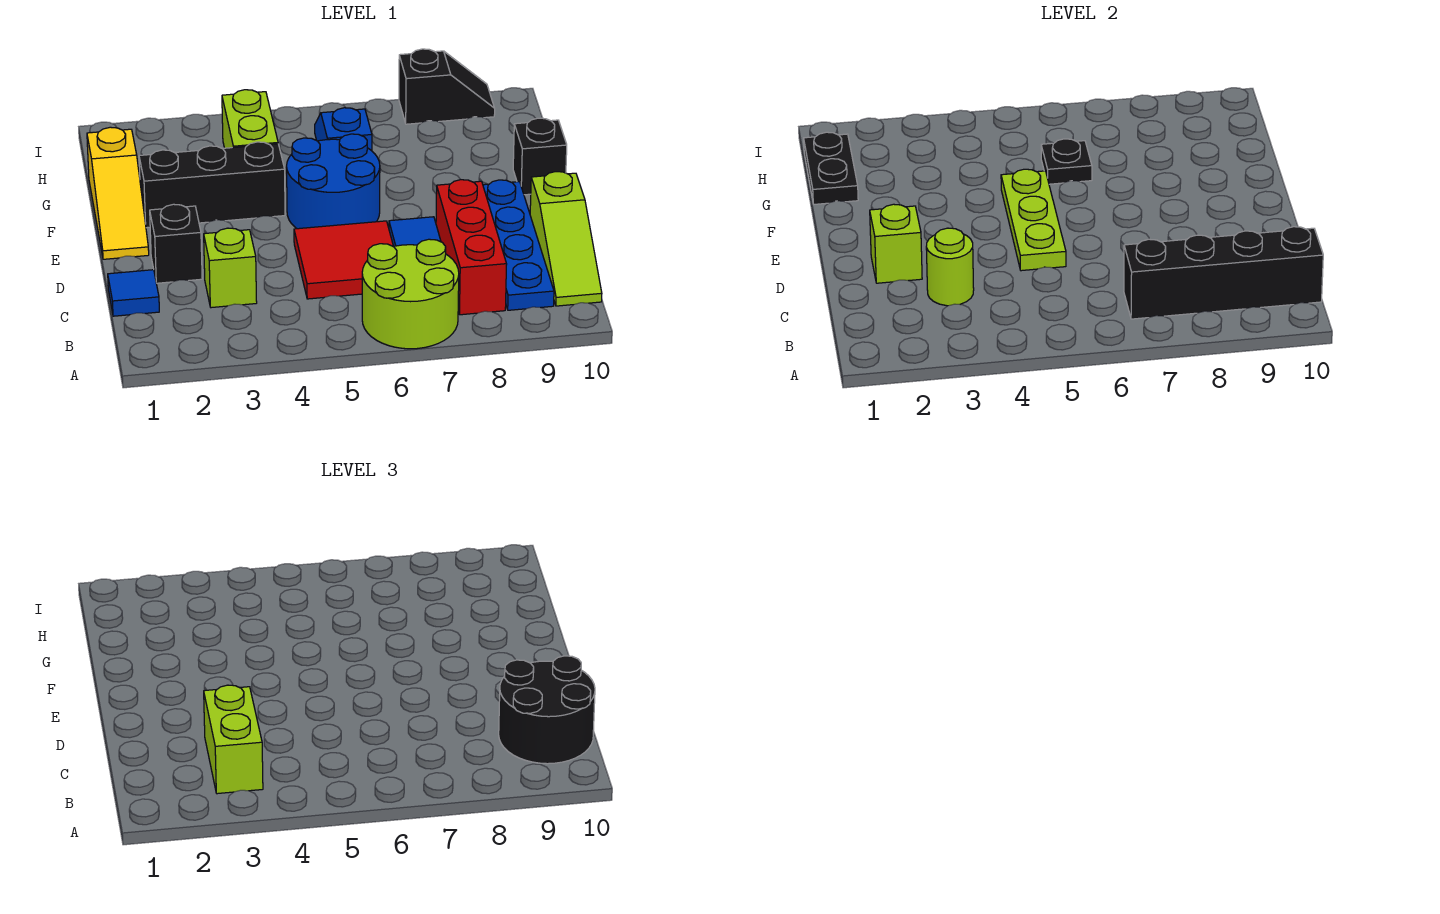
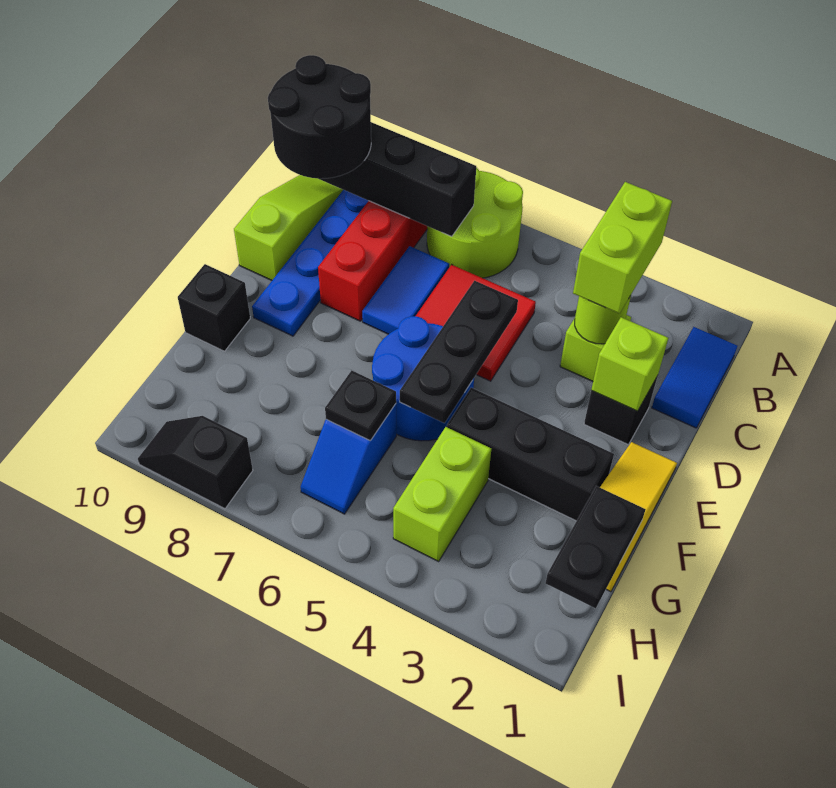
blue tile C1 level 1 -> blue tile B1:C1 level 1
lime plate D5:F5 level 2 -> black plate D5:F5 level 2

